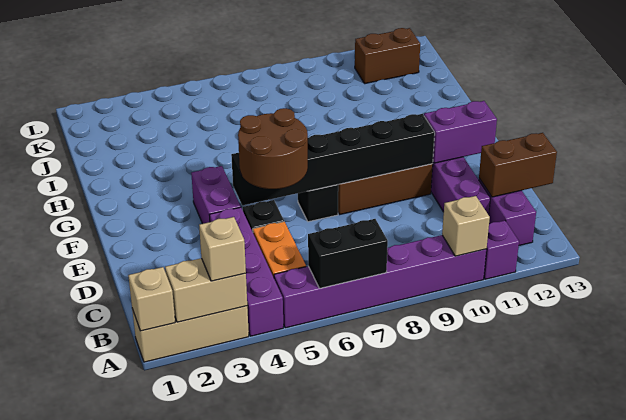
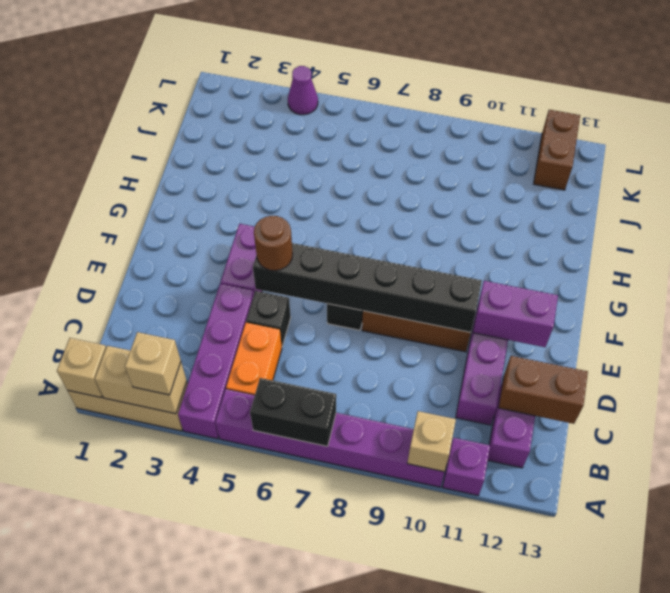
brown round brick D5:E6 level 3 -> brown round brick E5 level 3
brown brick K11:K12 level 1 -> brown brick K12:L12 level 1
none -> purple cone L4 level 1

